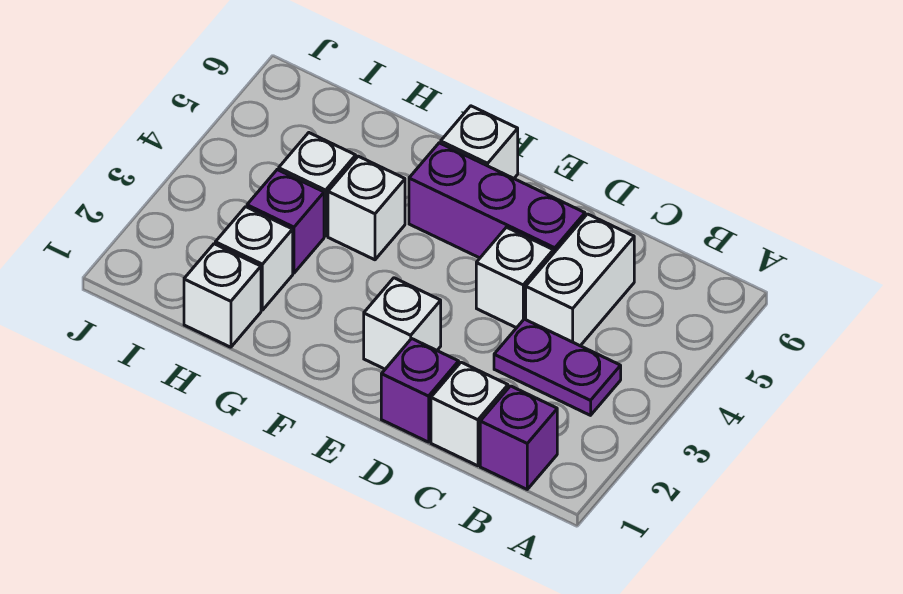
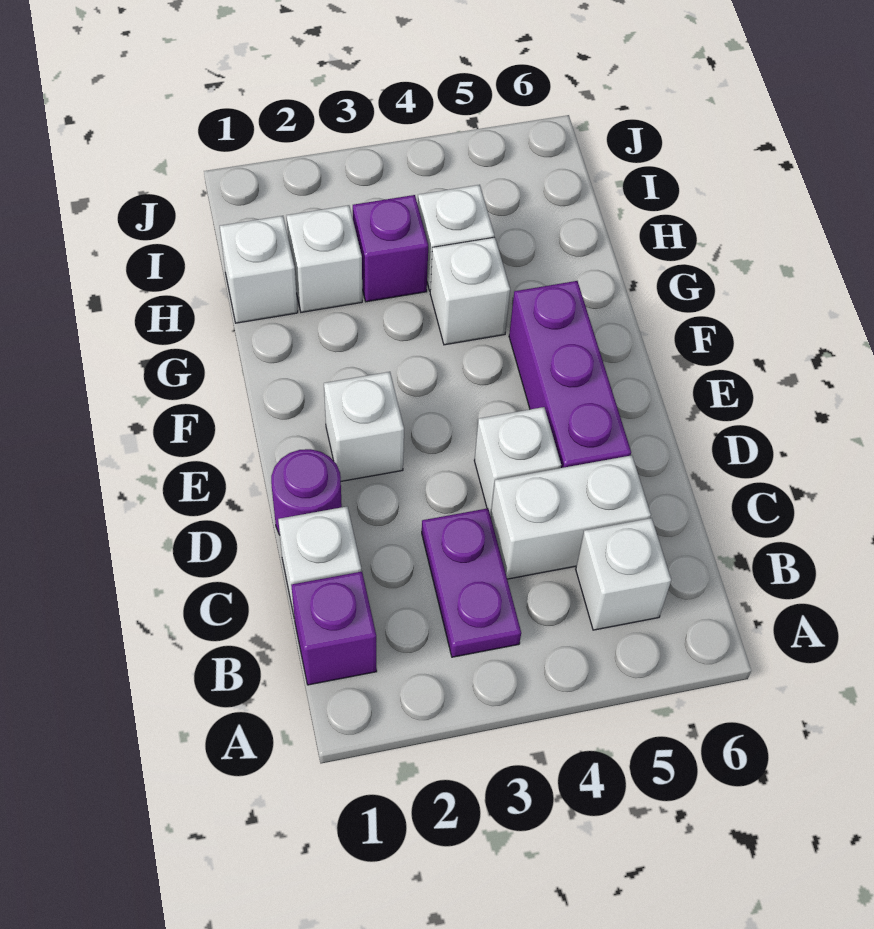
purple brick D1 level 1 -> purple round brick D1 level 1
white brick F6 level 1 -> white brick B5 level 1

